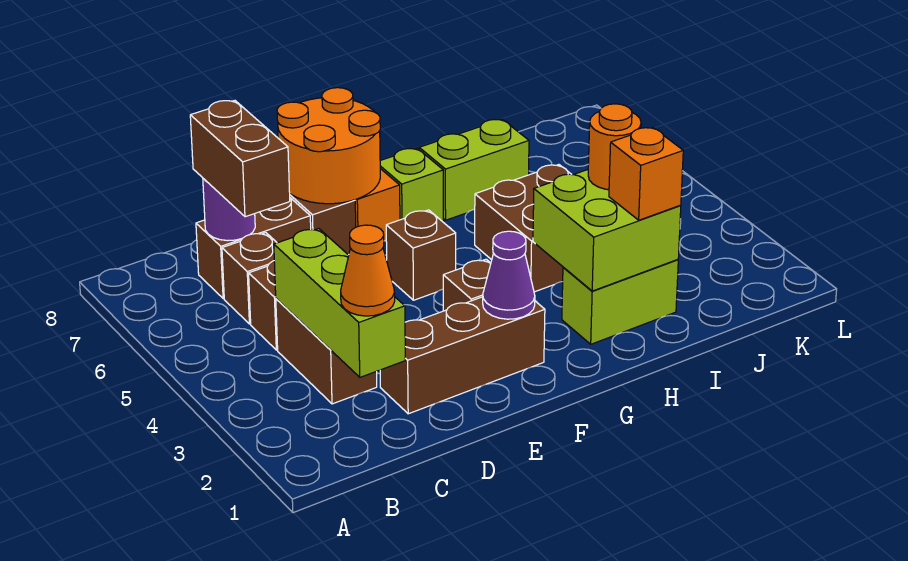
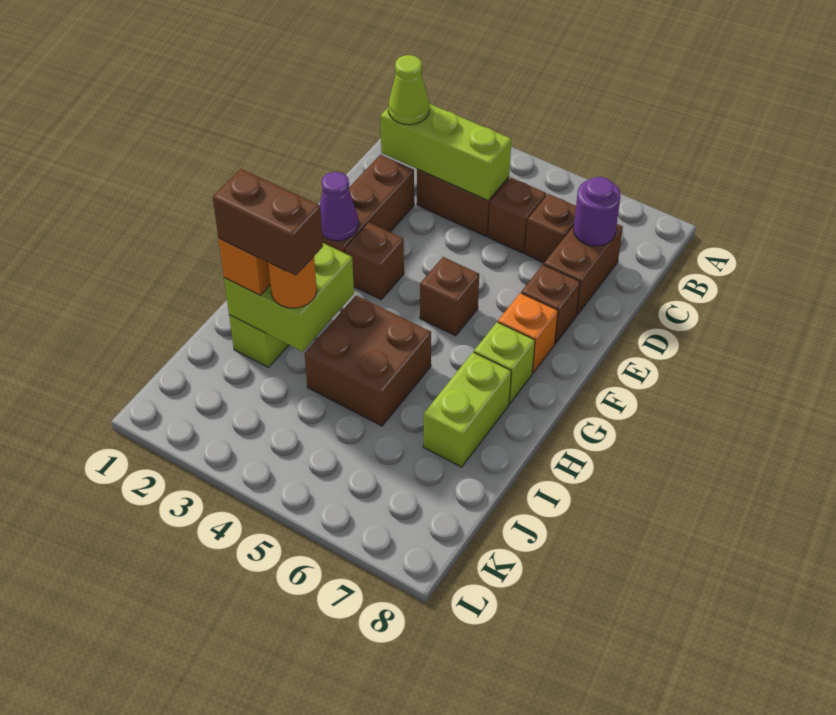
orange cone C2 level 3 -> lime cone C2 level 3
brown brick C6:C7 level 3 -> brown brick I2:I3 level 4
orange round brick E7:F8 level 2 -> none

